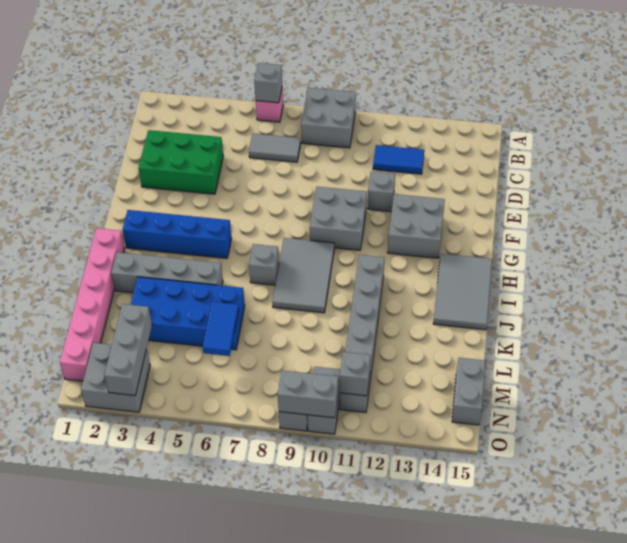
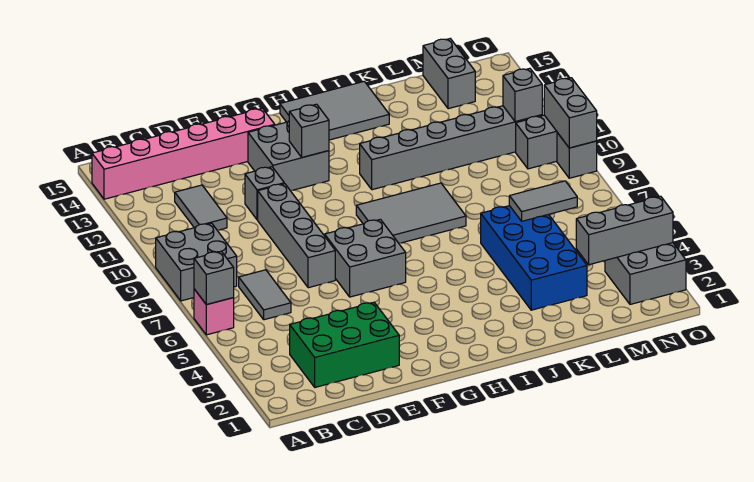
blue tile C11:C12 level 1 -> grey tile C11:C12 level 1
green brick D2:E4 level 1 -> green brick C2:E3 level 1
grey brick F9:G10 level 1 -> grey brick F6:G7 level 1
blue brick H2:H5 level 1 -> none
pink brick I1:N1 level 1 -> pink brick A14:F14 level 1
grey brick I7 level 1 -> grey brick G12 level 2
grey brick J2:J5 level 1 -> grey brick E7:E10 level 1
blue tile L6:M6 level 2 -> grey tile L6:M6 level 2
grey brick M15:N15 level 1 -> grey brick M14:M15 level 1

